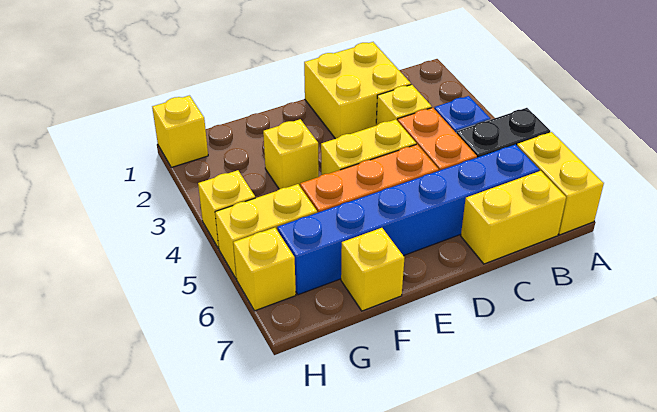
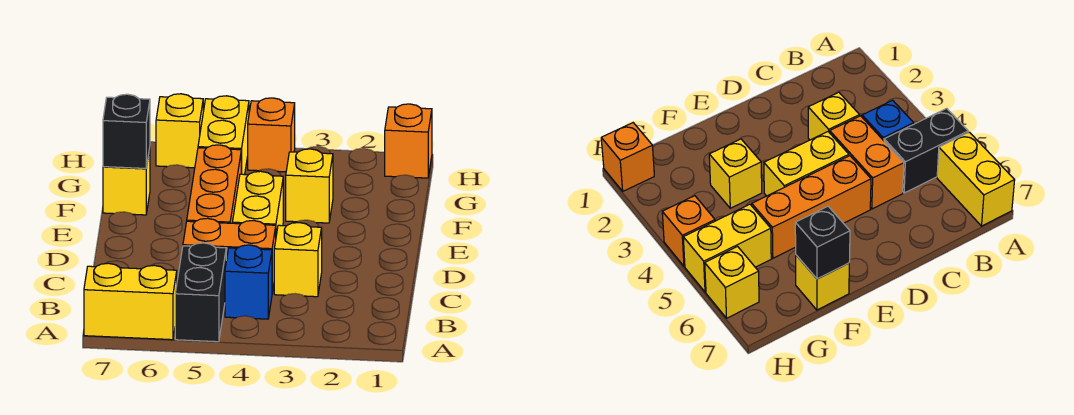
blue brick B6:G6 level 1 -> none
yellow brick B7:C7 level 1 -> none
yellow brick C1:D2 level 1 -> none
none -> black brick F7 level 2
yellow brick H1 level 1 -> orange brick H1 level 1
yellow brick H4 level 1 -> orange brick H4 level 1

